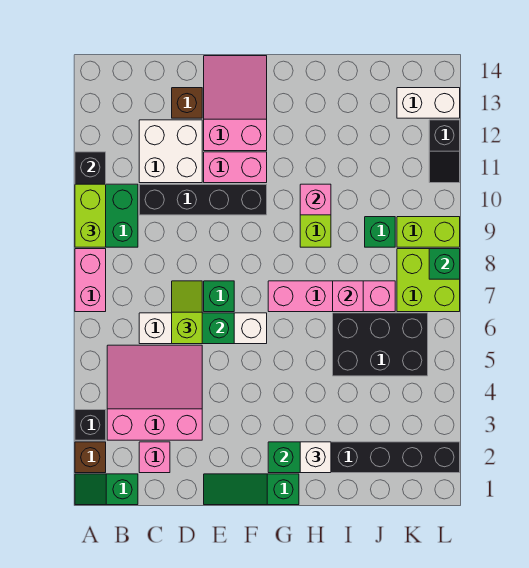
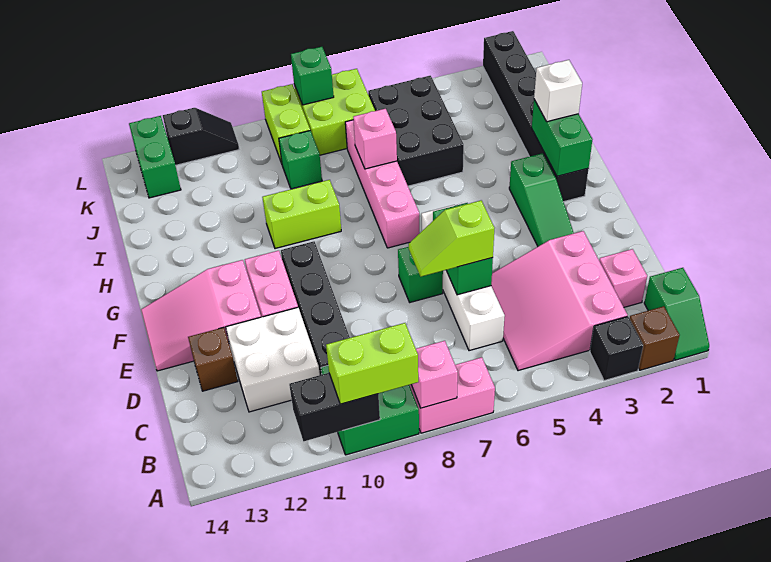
green slope E1:G1 level 1 top G -> green slope E3:G3 level 1 top G
pink brick H10 level 2 -> pink brick A8 level 2
white brick K13:L13 level 1 -> green brick K13:L13 level 1

